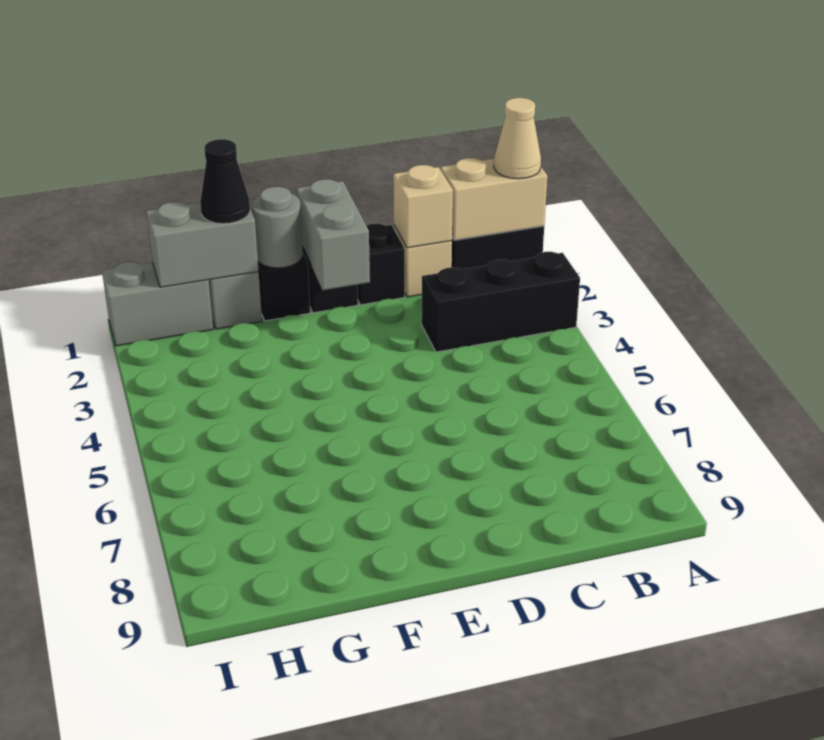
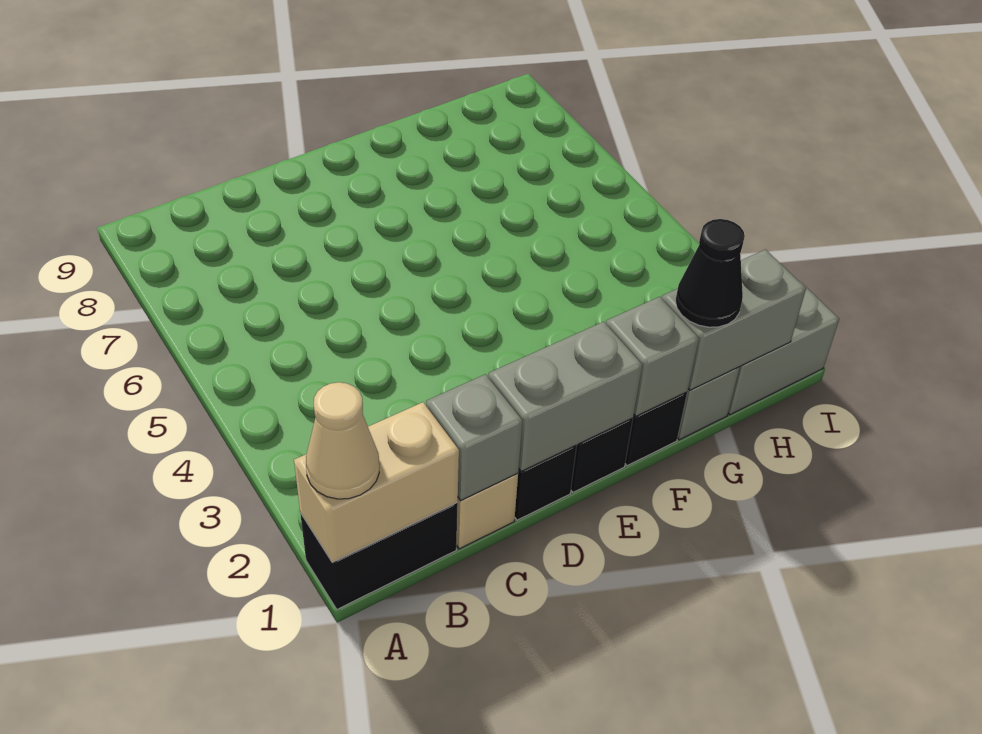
black brick A3:C3 level 1 -> none
tan brick C1 level 2 -> grey brick C1 level 2
grey brick E1:E2 level 2 -> grey brick D1:E1 level 2
grey round brick F1 level 2 -> grey brick F1 level 2

